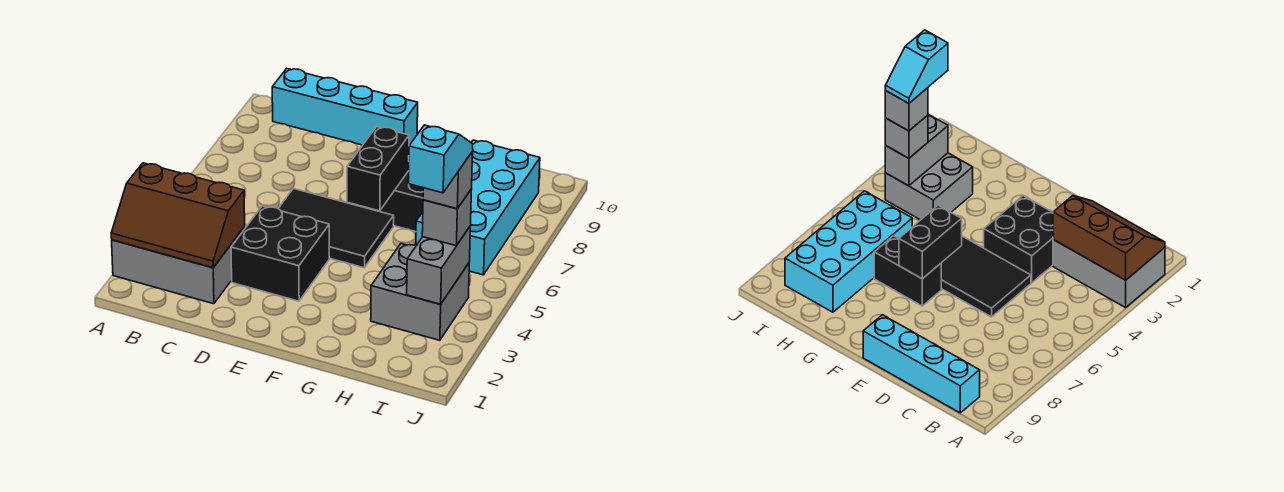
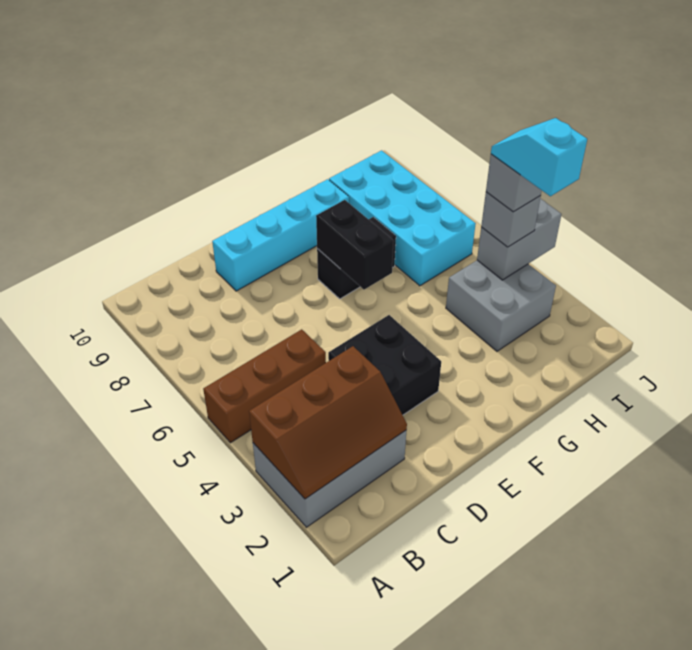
none -> brown brick A5:C5 level 1
cyan brick B10:E10 level 1 -> cyan brick D9:G9 level 1
black tile D5:F6 level 1 -> none
grey brick I3:I4 level 2 -> grey brick I4:J4 level 2

